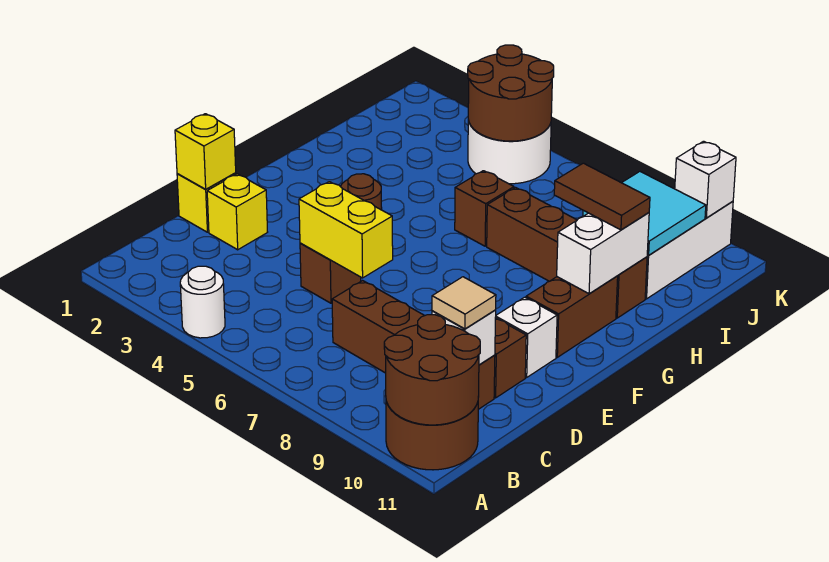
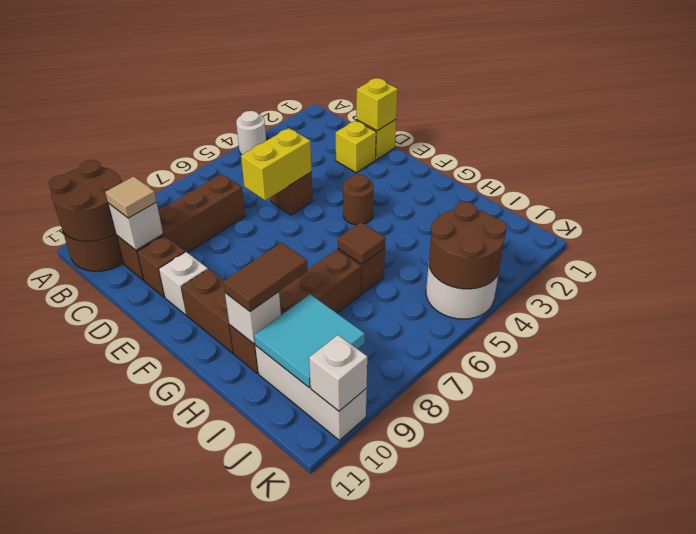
white brick G10:H10 level 2 -> white brick H10 level 2
none -> brown tile H6 level 2

